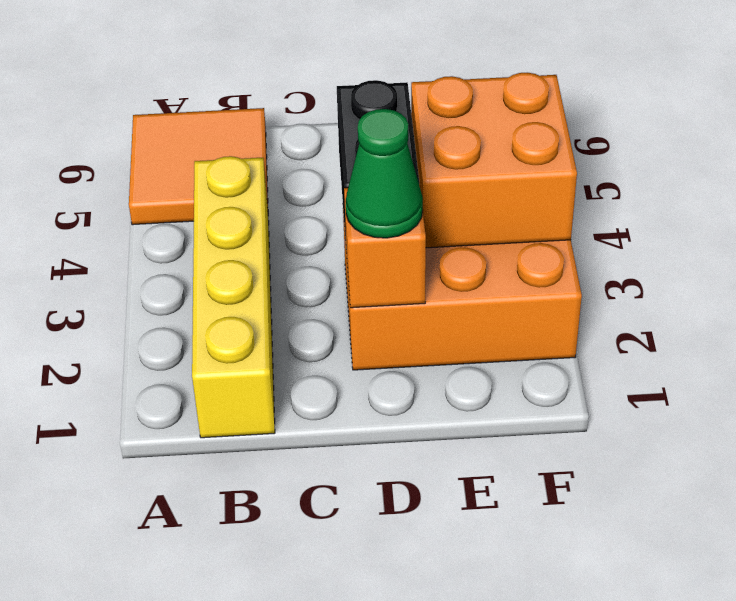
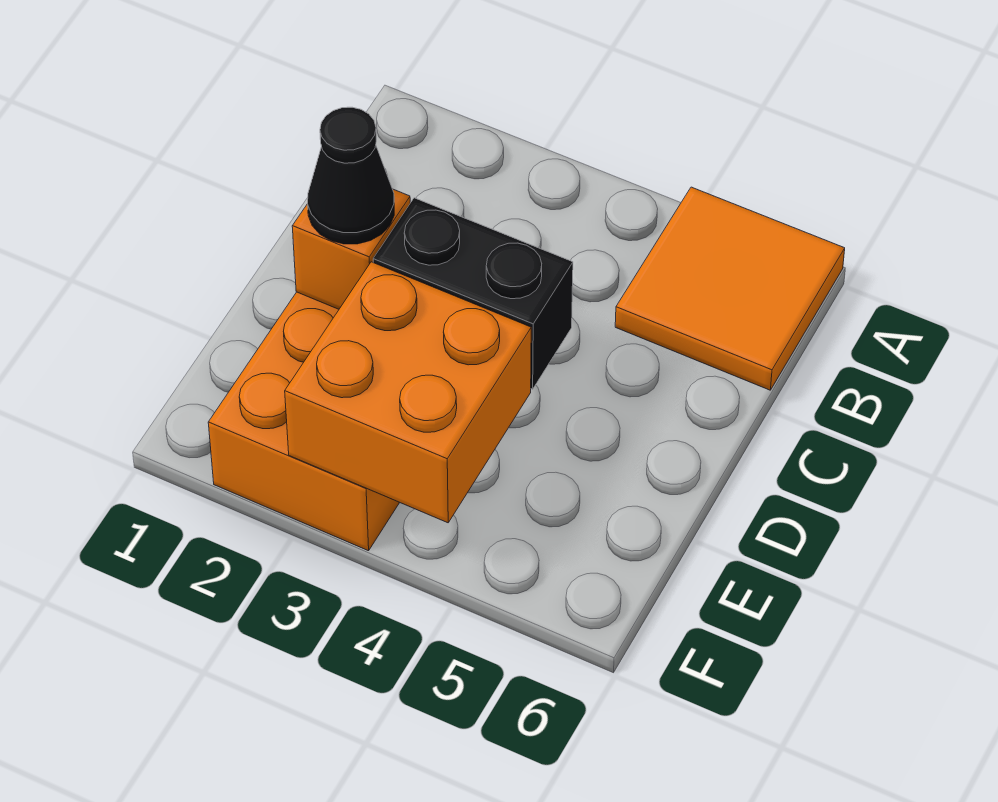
yellow brick B1:B4 level 1 -> none
green cone D2 level 3 -> black cone D2 level 3

